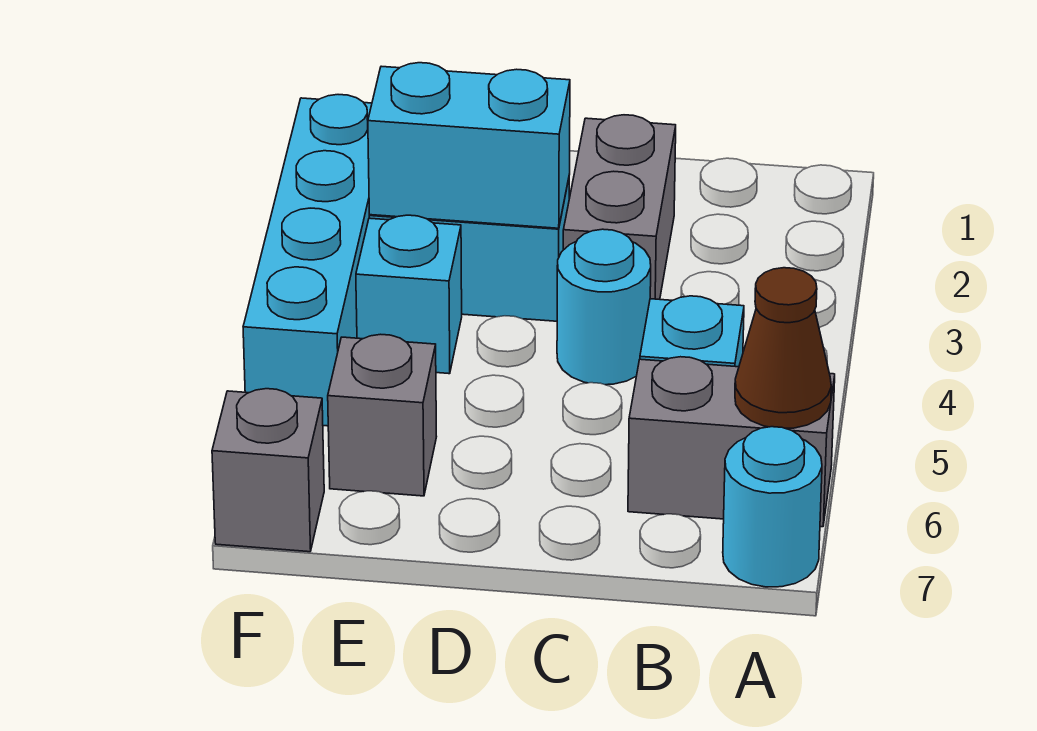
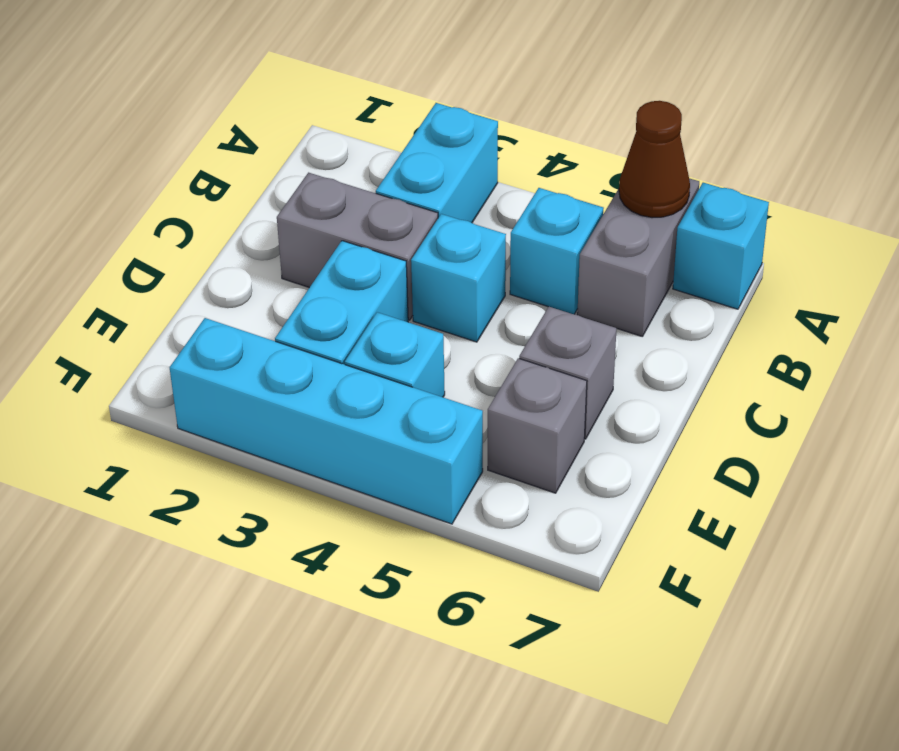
cyan round brick A7 level 1 -> cyan brick A7 level 1
cyan round brick C4 level 1 -> cyan brick C4 level 1
cyan brick D3:E3 level 2 -> cyan brick A3:B3 level 1
grey brick F7 level 1 -> grey brick D6 level 1

